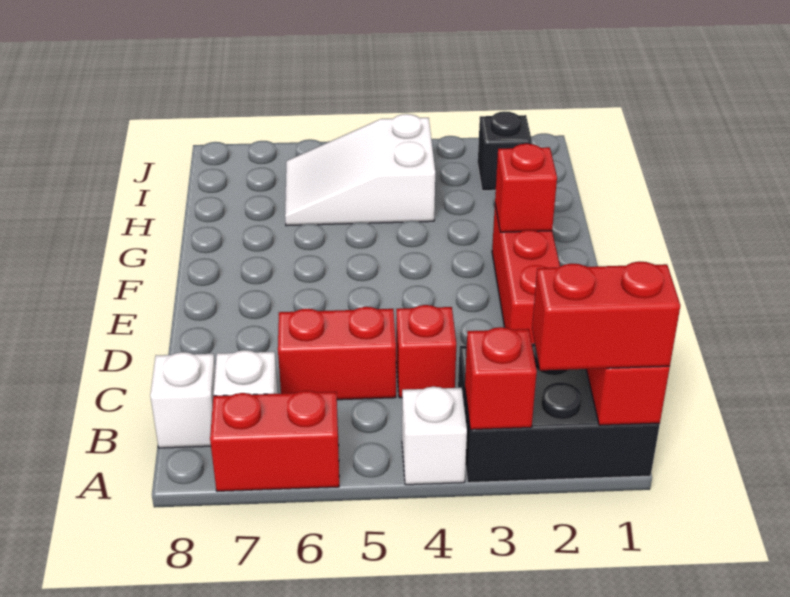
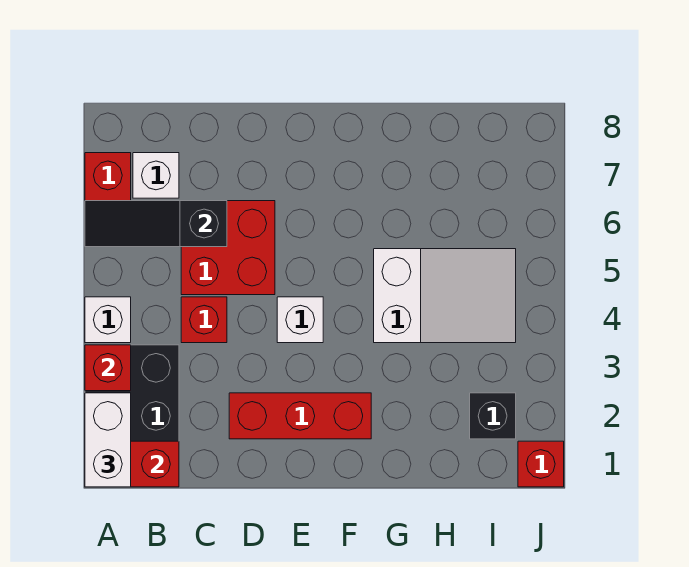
red brick A1:A2 level 3 -> white brick A1:A2 level 3
none -> black slope A6:C6 level 2 top C
white brick B8 level 1 -> white brick E4 level 1
red brick C5:C6 level 1 -> red brick C5:D6 level 1
red brick F2 level 2 -> red brick J1 level 1
white slope H4:I6 level 1 top 4 -> white slope G4:I5 level 1 top G

